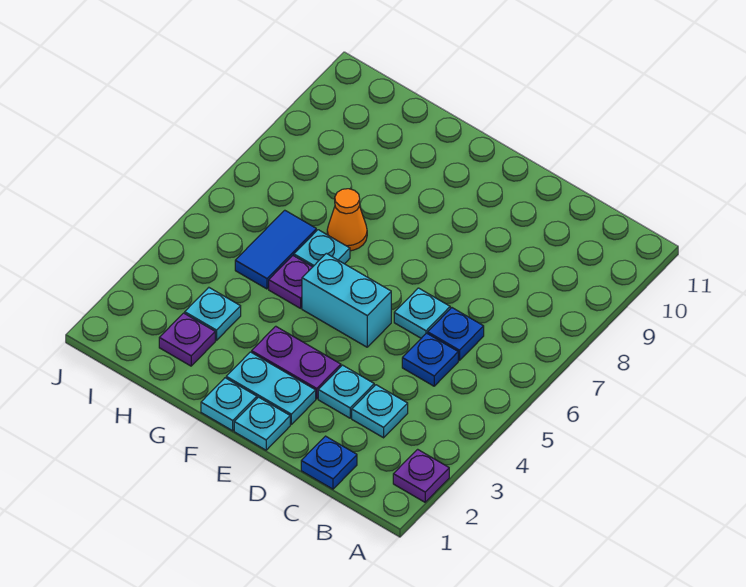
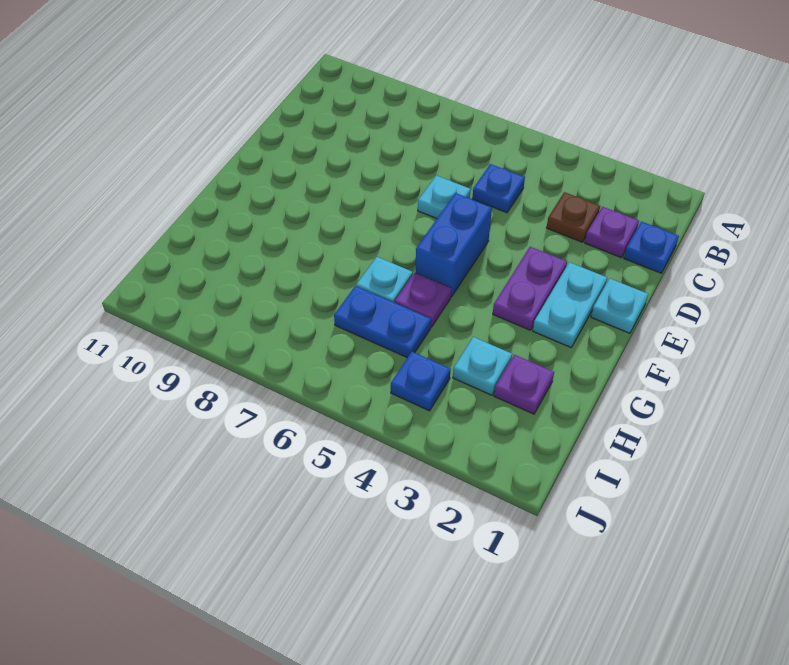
purple plate A2 level 1 -> purple plate C2 level 1
cyan plate C3 level 1 -> brown plate C3 level 1
blue plate C6 level 1 -> blue plate I4 level 1
cyan plate D3 level 1 -> none
cyan brick E5:F5 level 1 -> blue brick E5:F5 level 1
cyan plate F1 level 1 -> none
orange cone G7 level 1 -> none
blue tile H5:H6 level 1 -> blue plate H5:H6 level 1

